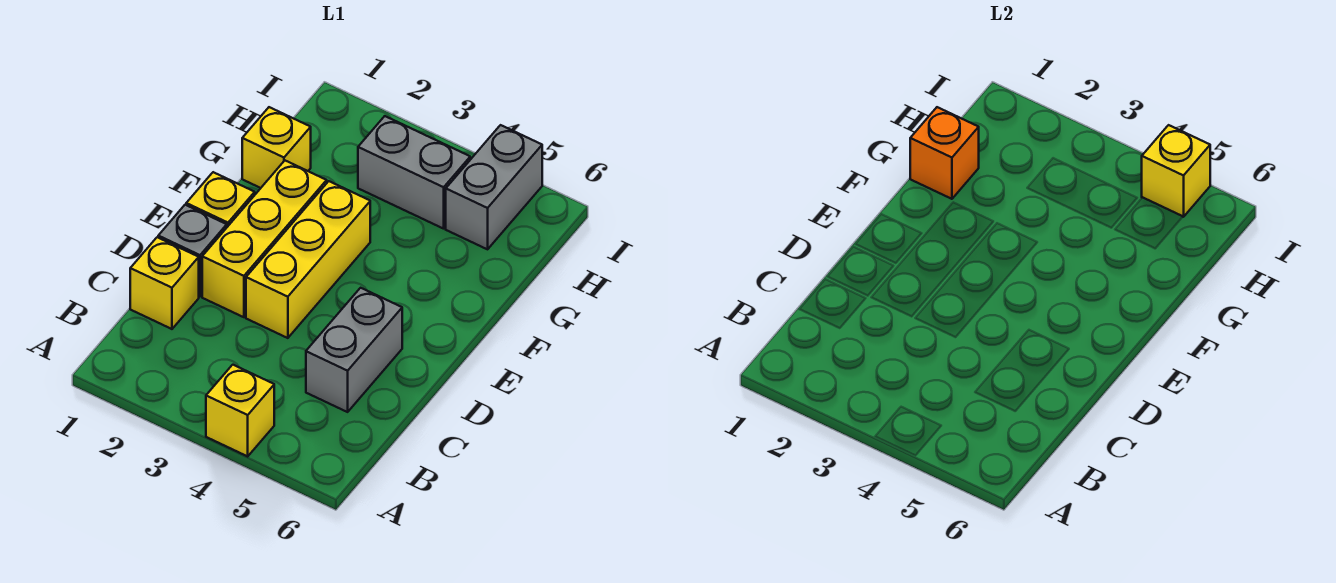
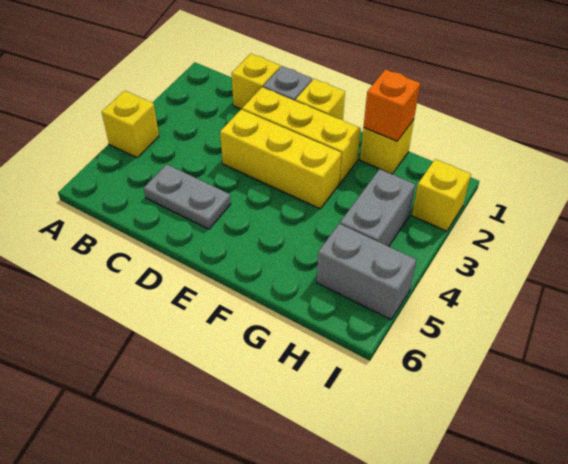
grey brick C5:D5 level 1 -> grey plate C5:D5 level 1
yellow brick I5 level 2 -> yellow brick I2 level 1

